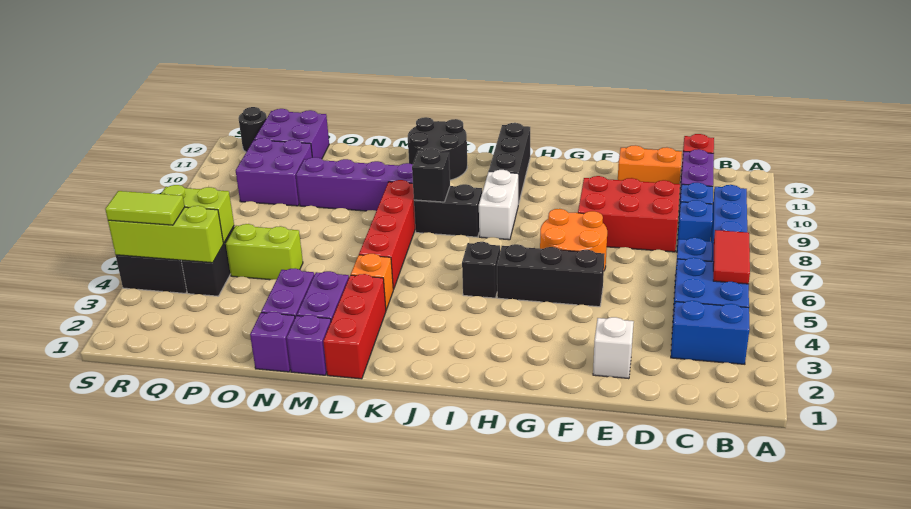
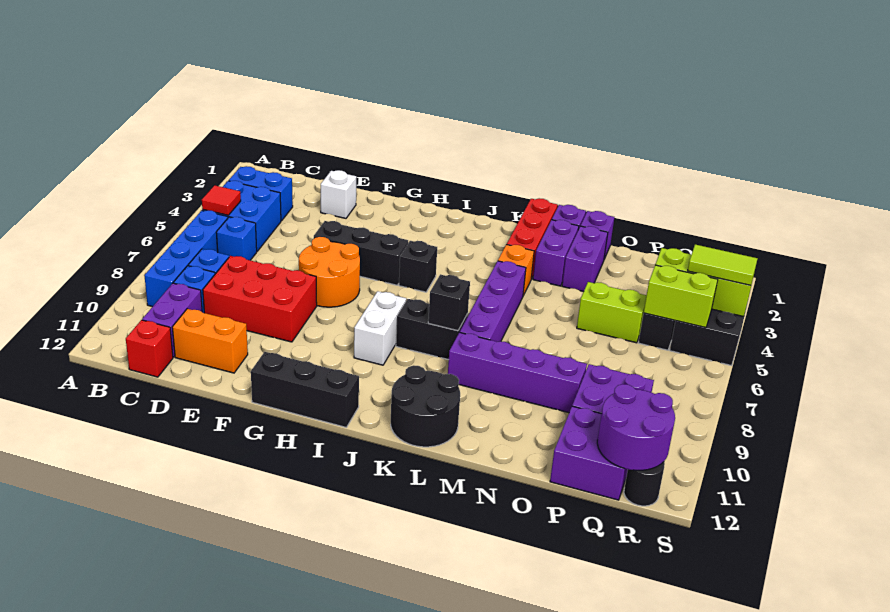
red tile B5:B6 level 2 -> red tile B5 level 2
black brick I10:I12 level 1 -> black brick G12:I12 level 1
red brick L5:L8 level 1 -> purple brick L5:L8 level 1
none -> purple round brick Q11:R12 level 2

